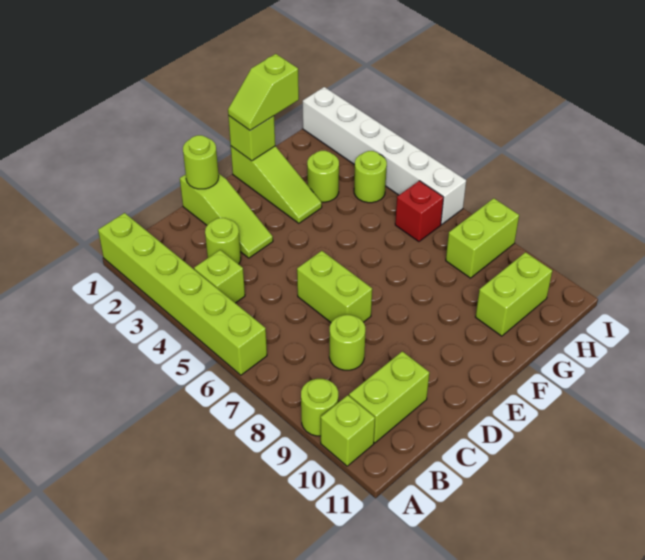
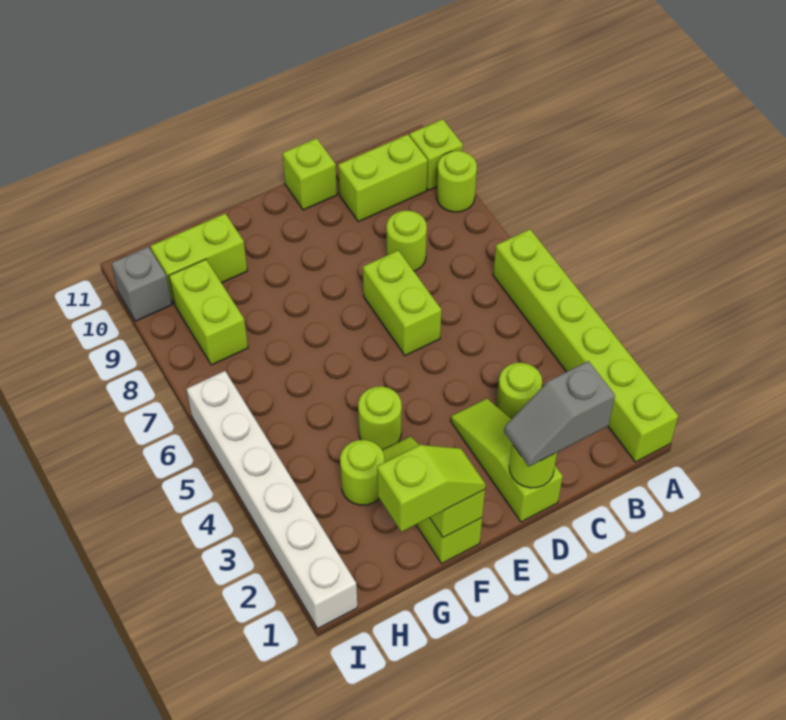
lime brick B4 level 1 -> lime brick D11 level 1
none -> grey slope C1:D1 level 3 top C
lime round brick H4 level 1 -> lime round brick F4 level 1
red brick H6 level 1 -> none
lime brick H8:I8 level 1 -> lime brick H8:H9 level 1
none -> grey brick I10 level 1

